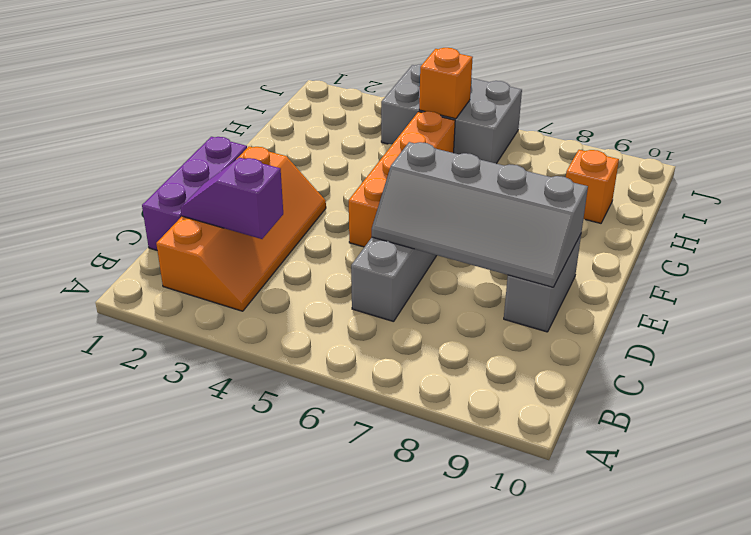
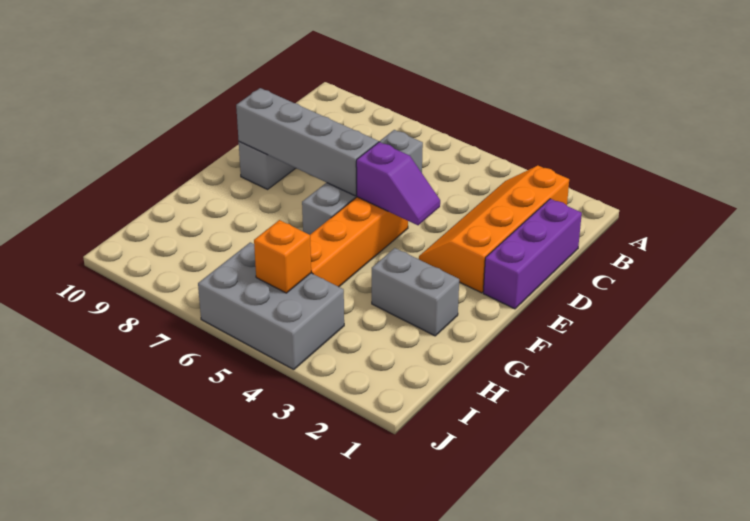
purple slope C2:C3 level 2 top 3 -> purple slope E4:E5 level 2 top 5
none -> grey brick G2:G3 level 1
orange brick H9 level 1 -> none

